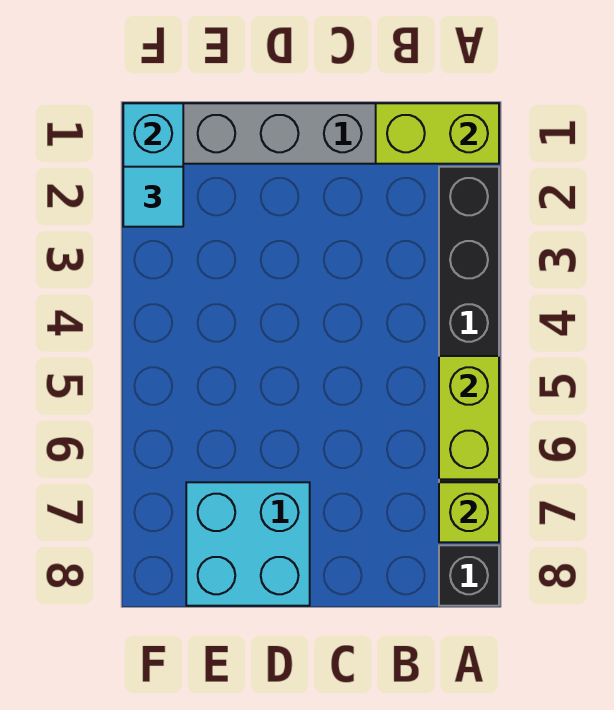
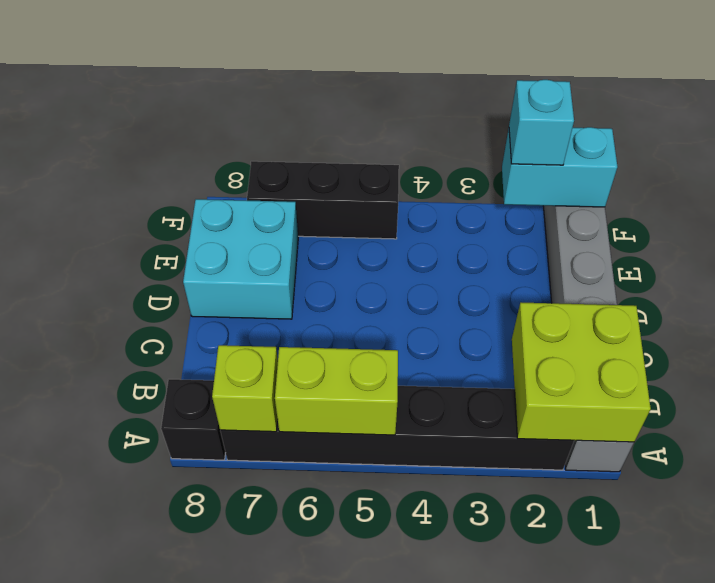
lime brick A1:B1 level 2 -> lime brick A1:B2 level 2
cyan tile F2 level 3 -> cyan brick F2 level 3
none -> black brick F5:F7 level 1

